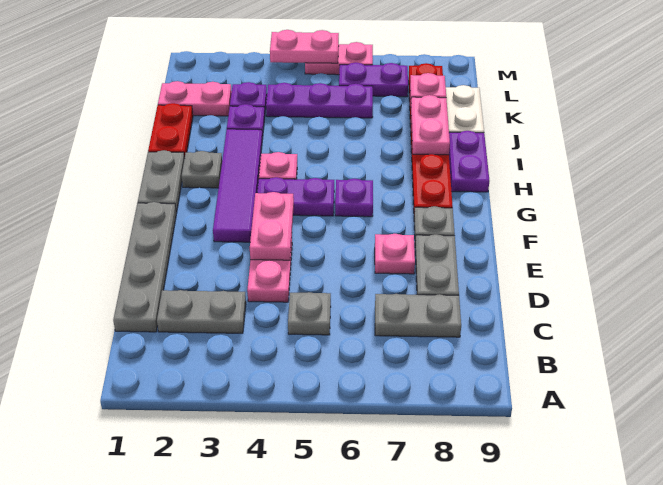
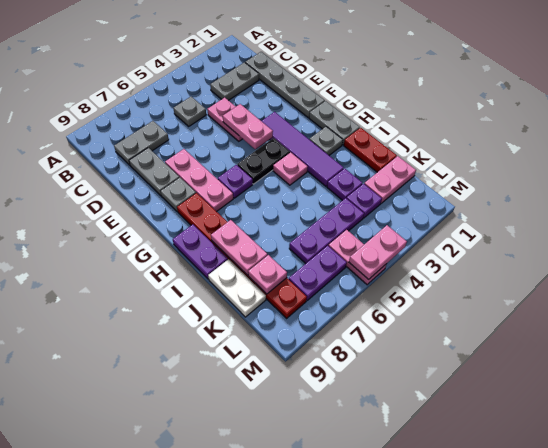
pink plate E7 level 1 -> pink plate E7:G7 level 1
purple plate G4:G5 level 1 -> black plate G4:G5 level 1
pink plate M5:M6 level 1 -> pink plate L5:M5 level 1

